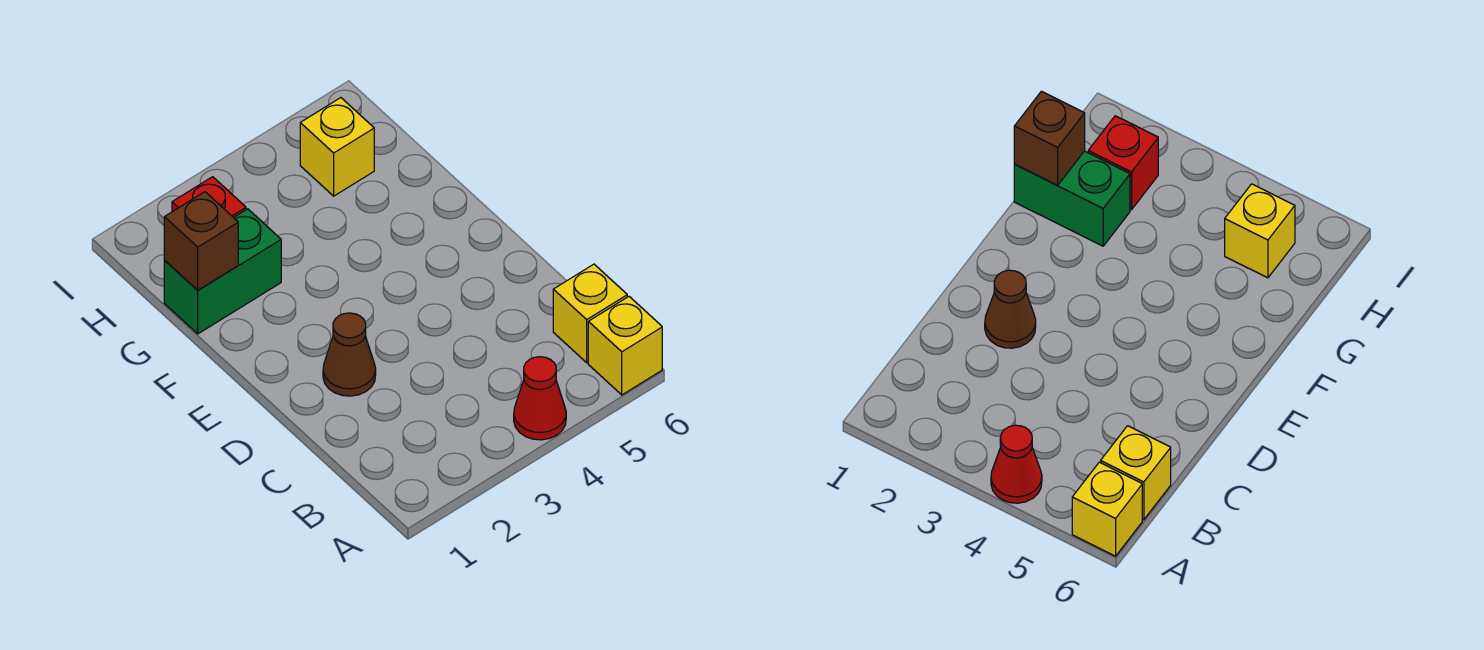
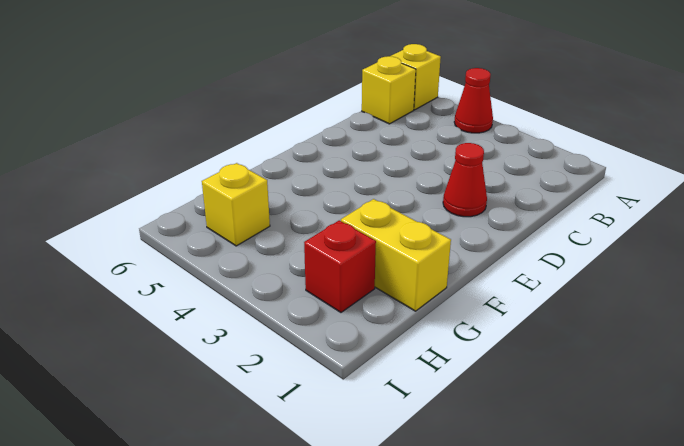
brown cone D2 level 1 -> red cone D2 level 1
green brick G1:G2 level 1 -> yellow brick G1:G2 level 1
brown brick G1 level 2 -> none

